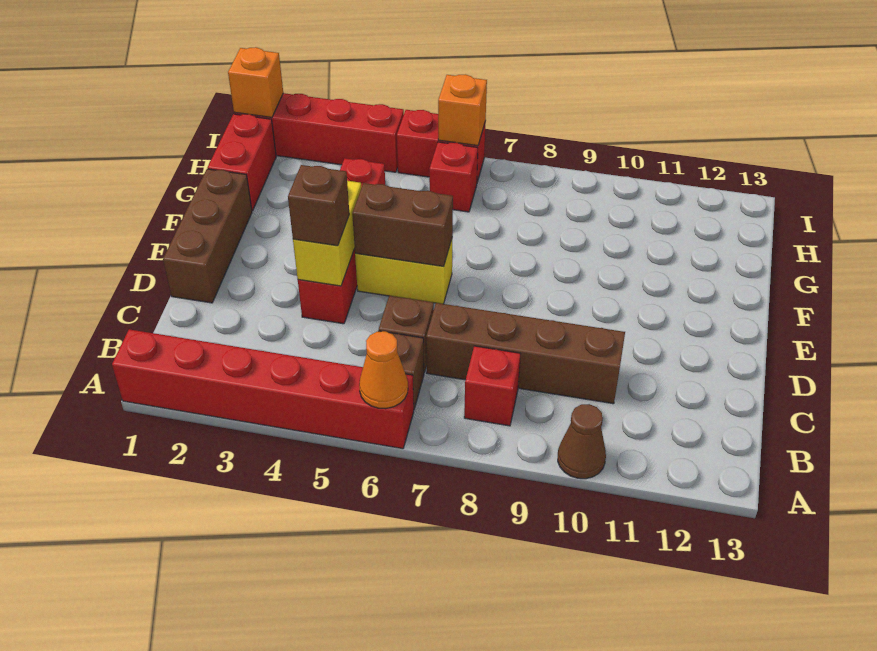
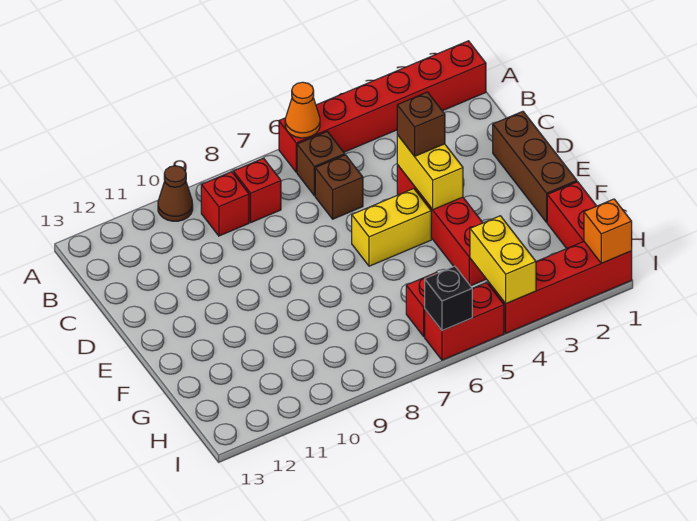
none -> red brick B9 level 1
brown brick C7:C10 level 1 -> none
brown brick E5:E6 level 2 -> none
none -> yellow brick H4:I4 level 2
orange brick I6 level 2 -> black brick I6 level 2

